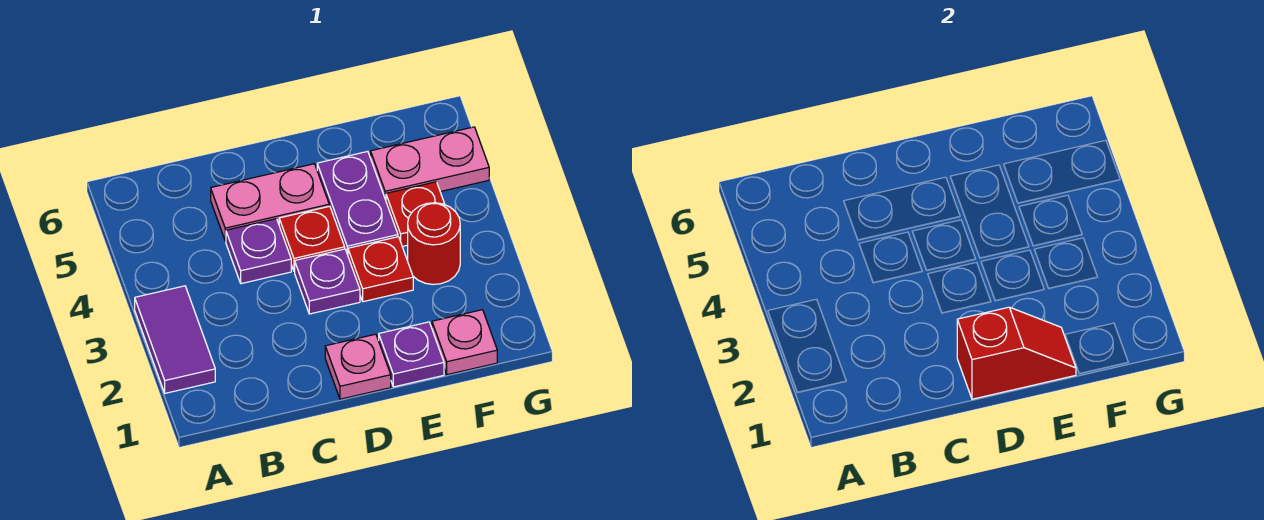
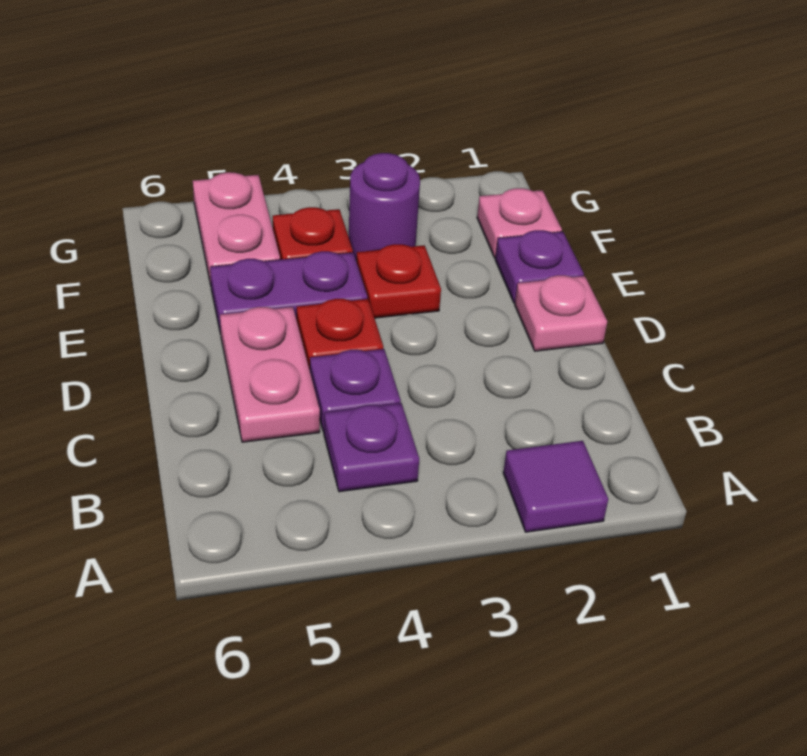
purple tile A2:A3 level 1 -> purple tile A2 level 1
red slope D1:E1 level 2 top D -> none
purple plate D3 level 1 -> purple plate B4 level 1
red round brick F3 level 1 -> purple round brick F3 level 1

